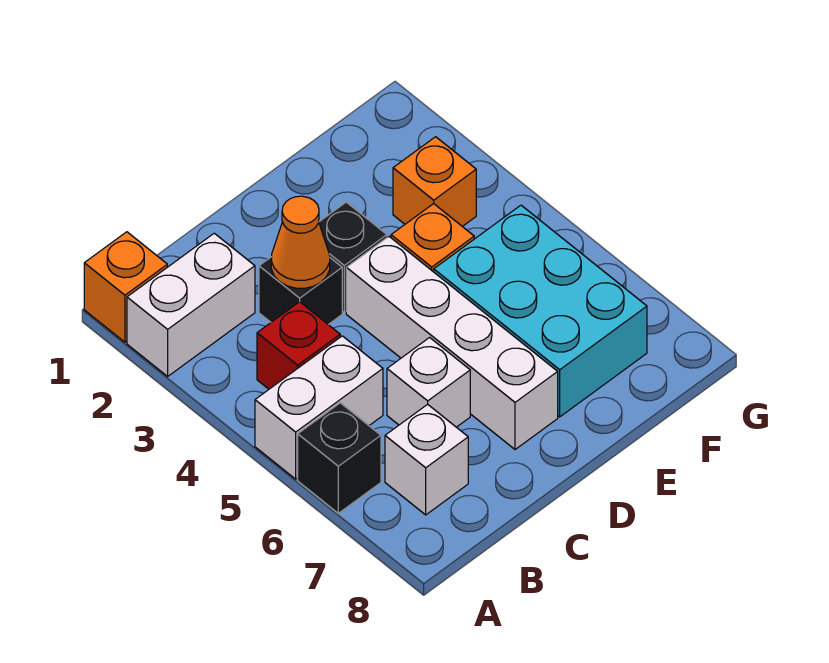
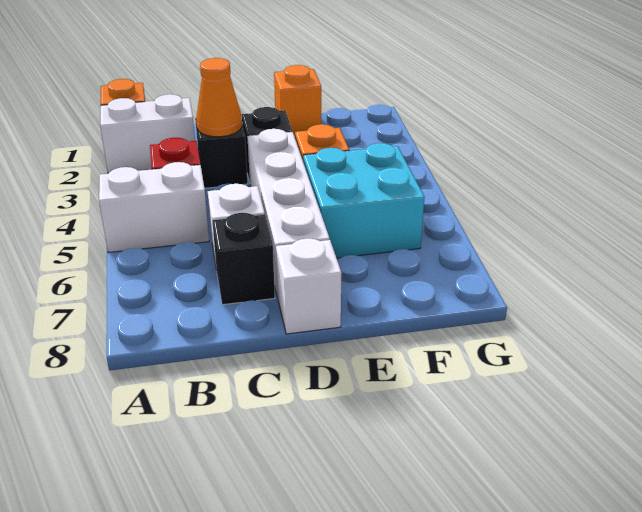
black brick A6 level 1 -> black brick C7 level 1
white brick B7 level 1 -> white brick D8 level 1
cyan brick E5:F7 level 1 -> cyan brick E5:F6 level 1
orange brick F3 level 1 -> orange brick E1 level 1

